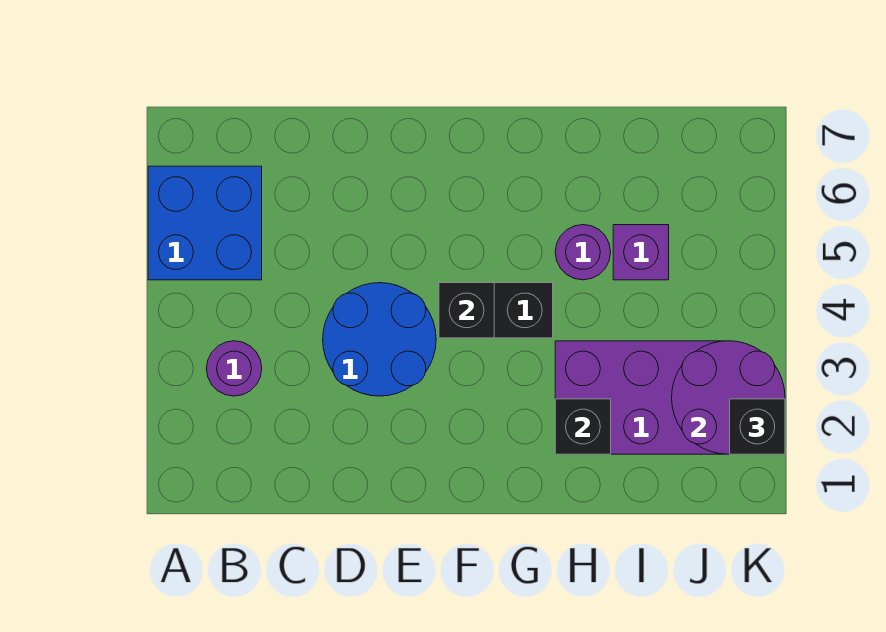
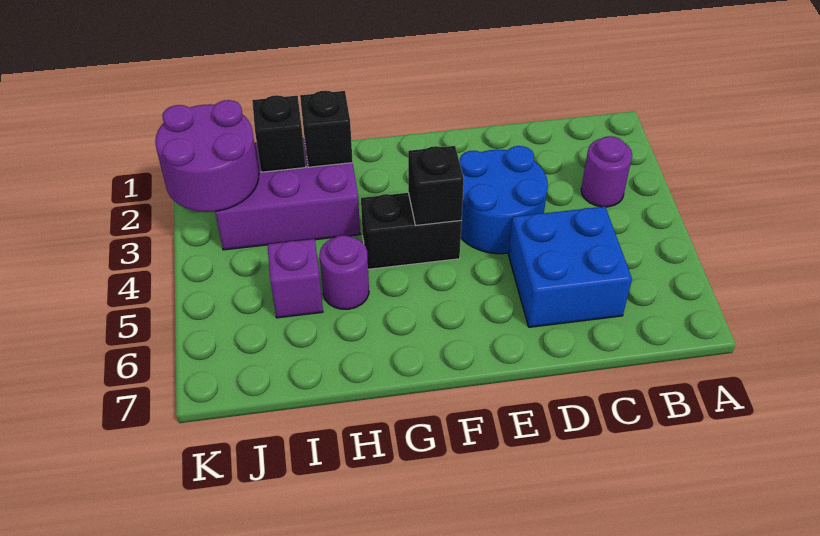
blue brick A5:B6 level 1 -> blue brick C5:D6 level 1
black brick K2 level 3 -> black brick I2 level 2

